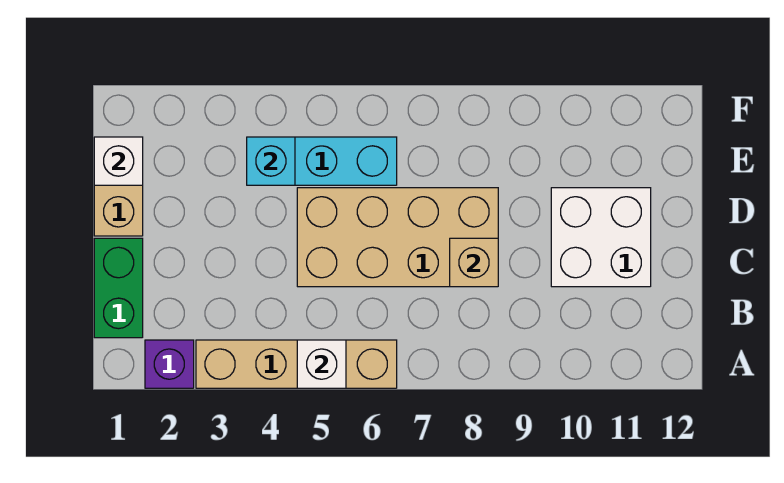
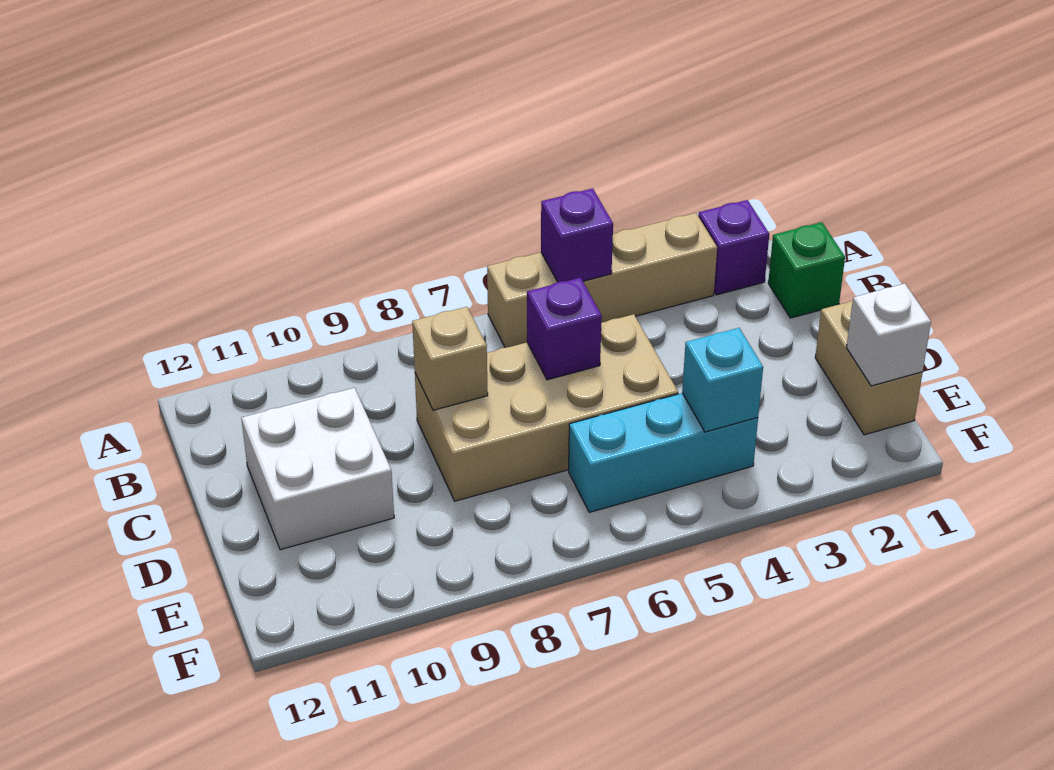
white brick A5 level 2 -> purple brick A5 level 2
green brick B1:C1 level 1 -> green brick B1 level 1
none -> purple brick C6 level 2

